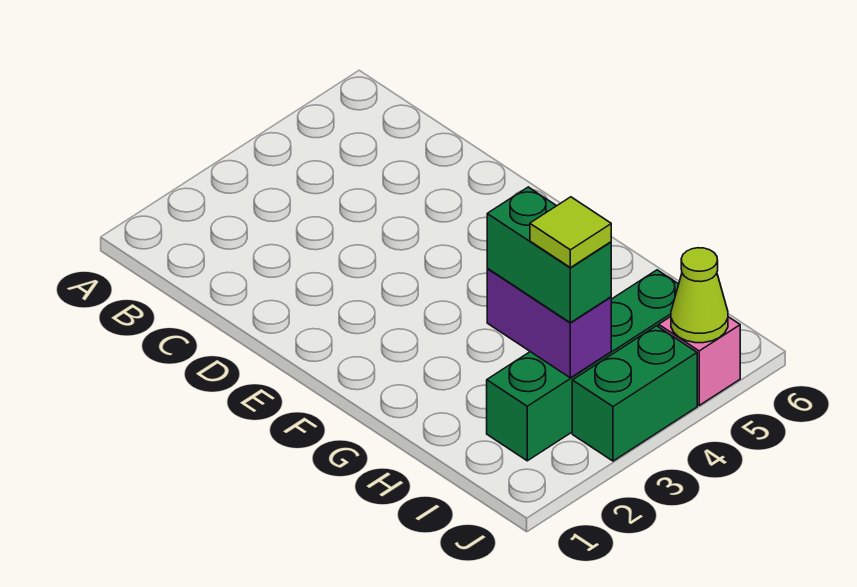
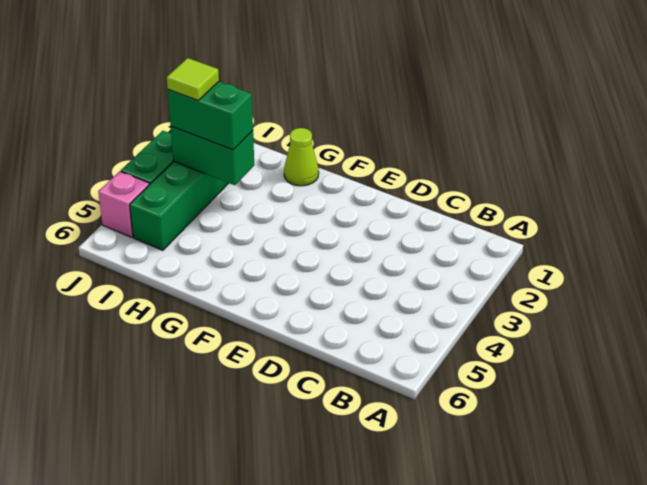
purple brick H3:I3 level 2 -> green brick H3:I3 level 2
lime cone J5 level 2 -> lime cone G1 level 1

